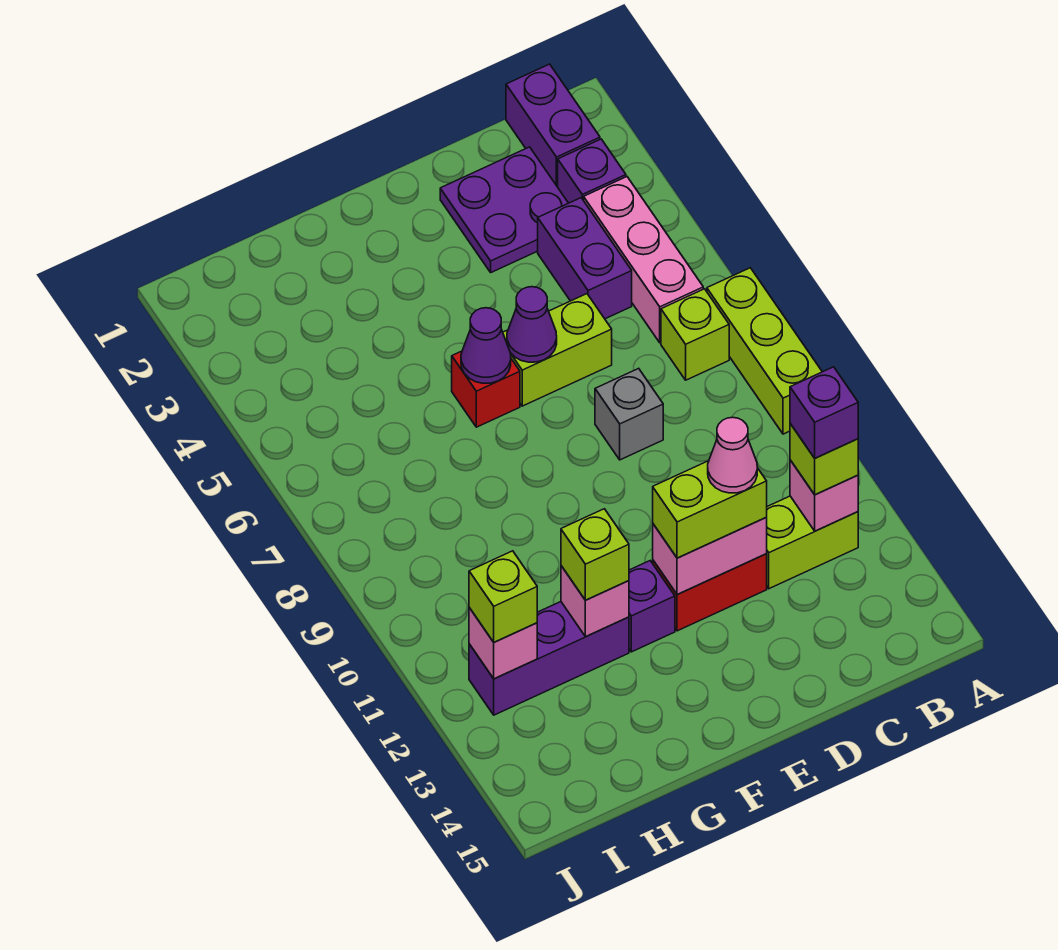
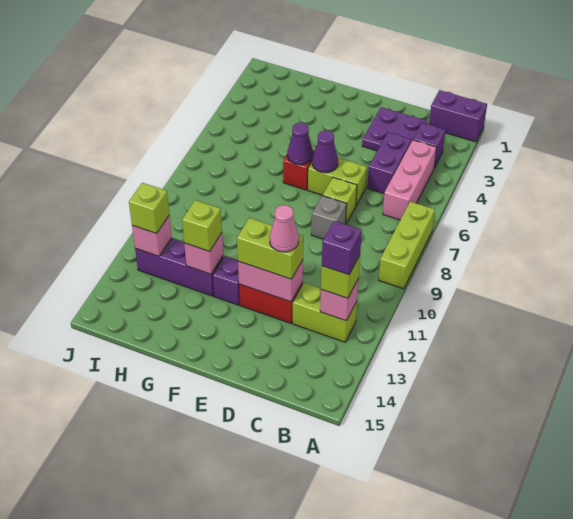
purple brick B1:B2 level 1 -> purple brick A1:B1 level 1
lime brick B7 level 1 -> lime brick D7 level 1

